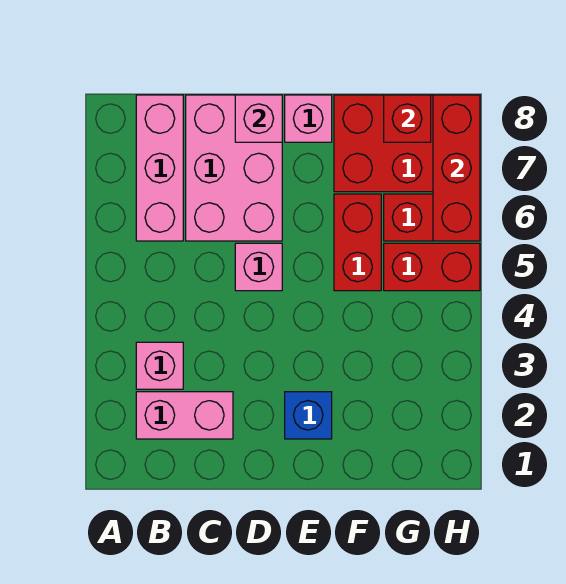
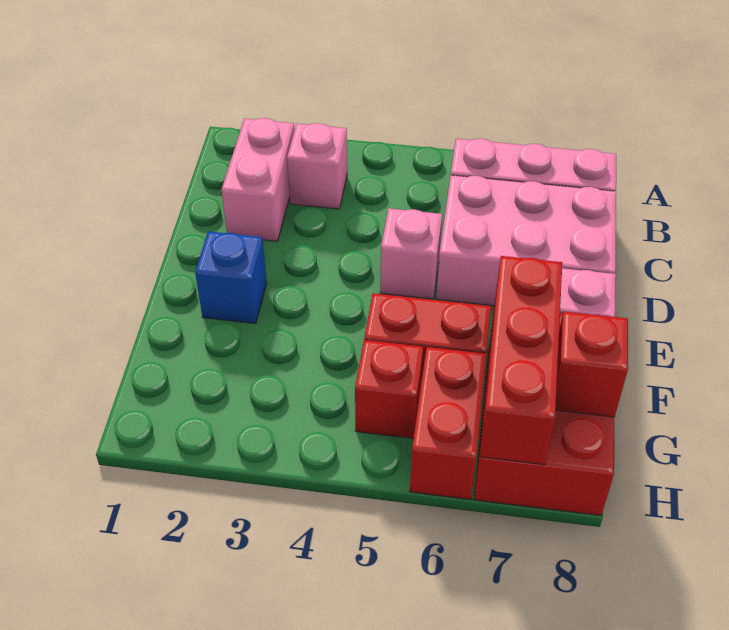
pink brick D8 level 2 -> none
red brick G5:H5 level 1 -> red brick G5 level 1
red brick H6:H8 level 2 -> red brick F7:H7 level 2

